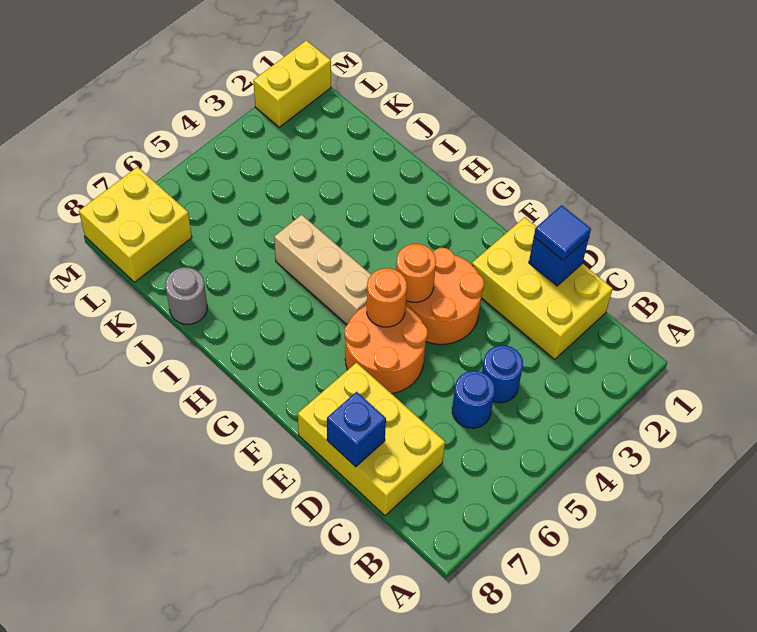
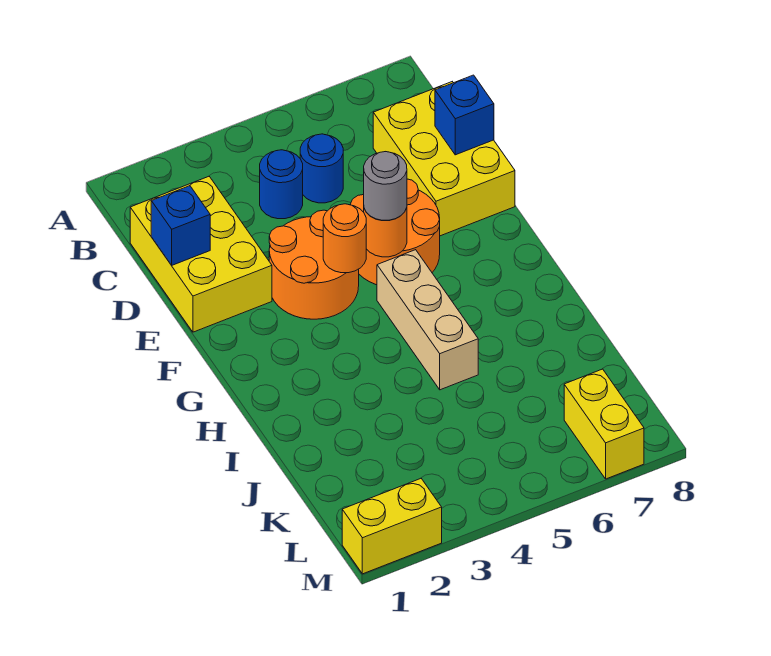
blue tile D1 level 3 -> none
grey round brick J8 level 1 -> grey round brick F5 level 3
yellow brick L7:M8 level 1 -> yellow brick L7:M7 level 1

